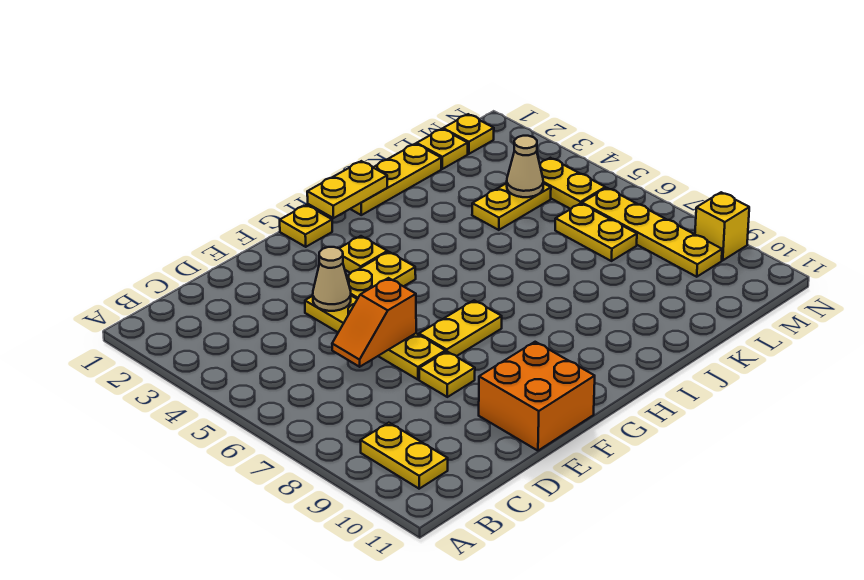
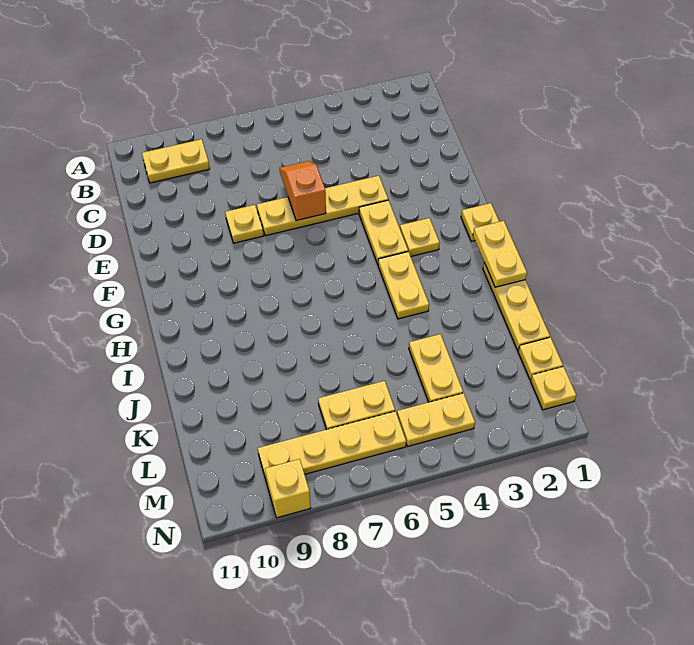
tan cone E4 level 2 -> none
orange brick E10:F11 level 1 -> none
yellow plate F7:G7 level 1 -> yellow plate H4:I4 level 1
tan cone L4 level 2 -> none

